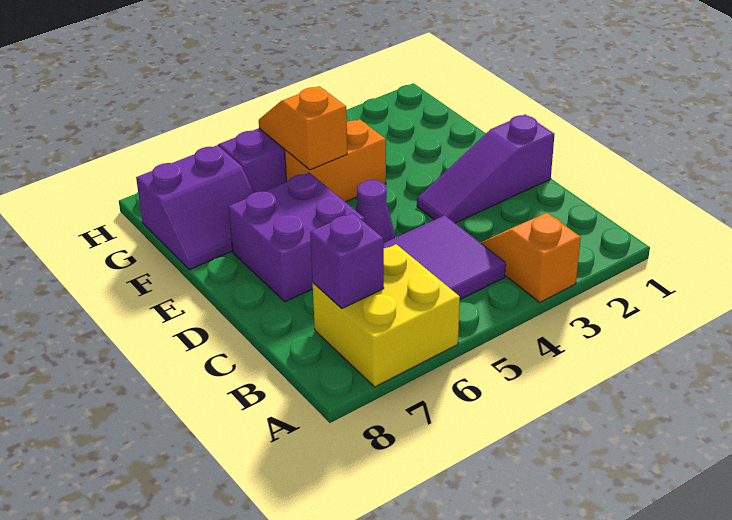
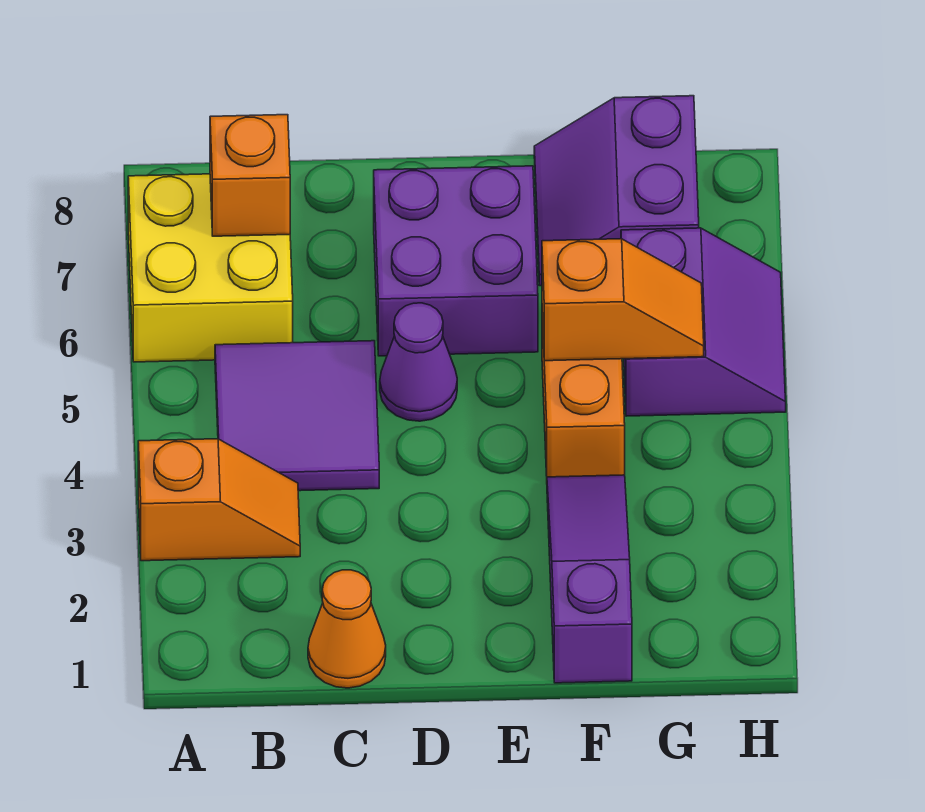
purple brick B7 level 2 -> orange brick B7 level 2
none -> orange cone C1 level 1
purple slope D1:D3 level 1 top 1 -> purple slope F1:F3 level 1 top 1

